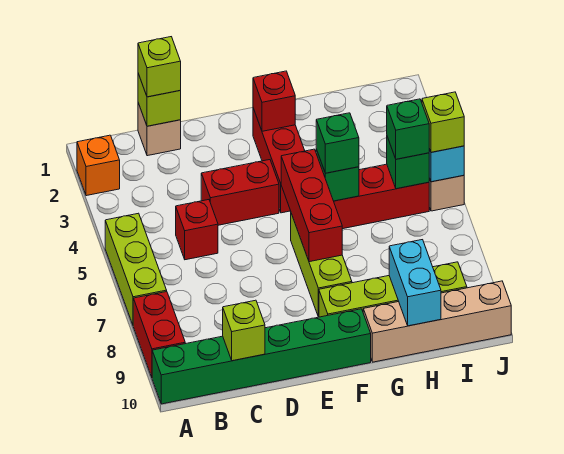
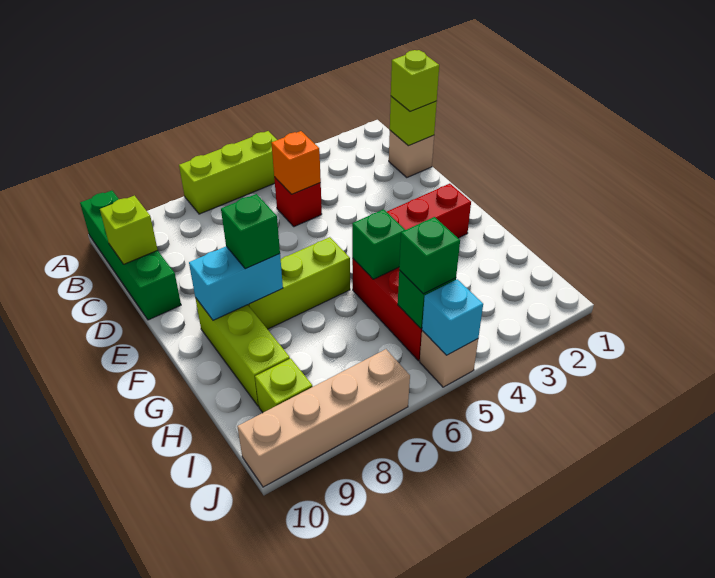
orange brick A2 level 1 -> orange brick C5 level 2
red brick A8:A9 level 1 -> none
green brick A10:F10 level 1 -> green brick A10:D10 level 1
red brick D4:E4 level 1 -> none
red brick F2 level 2 -> none
red brick F5:F7 level 2 -> none
green brick G5 level 3 -> green brick F8 level 3
tan brick G10:J10 level 1 -> tan brick J7:J10 level 1
cyan brick H9:H10 level 2 -> cyan brick F8:F9 level 2
lime brick J5 level 3 -> none

